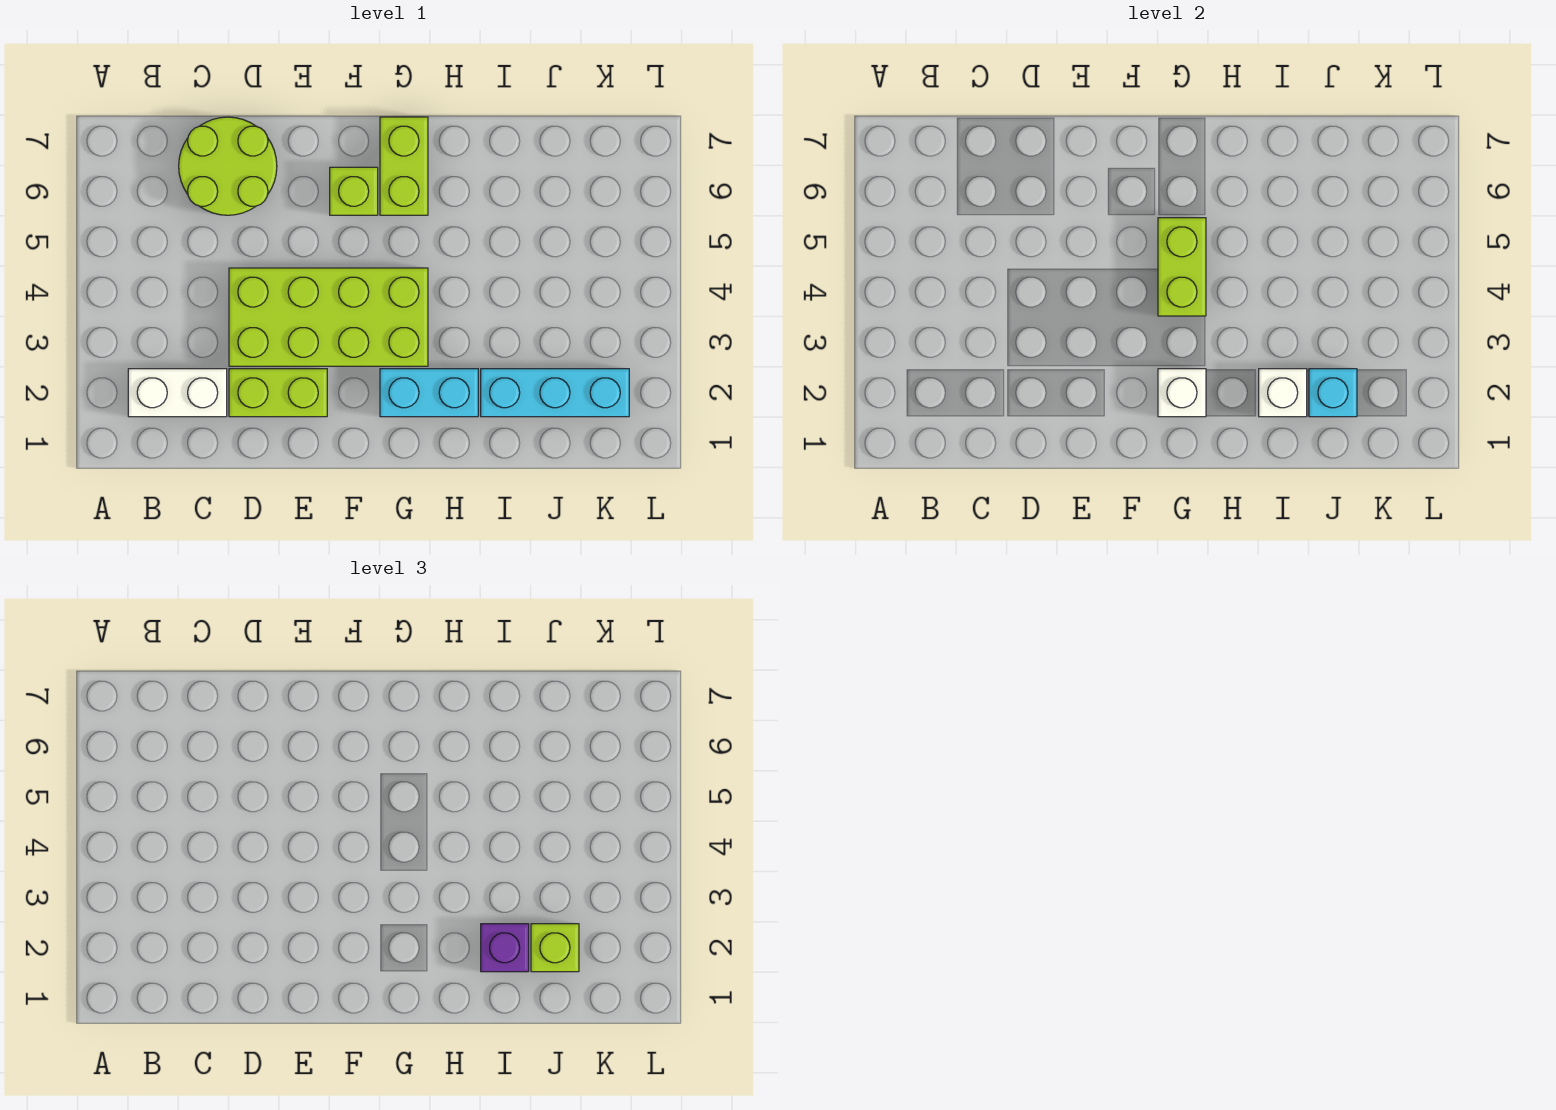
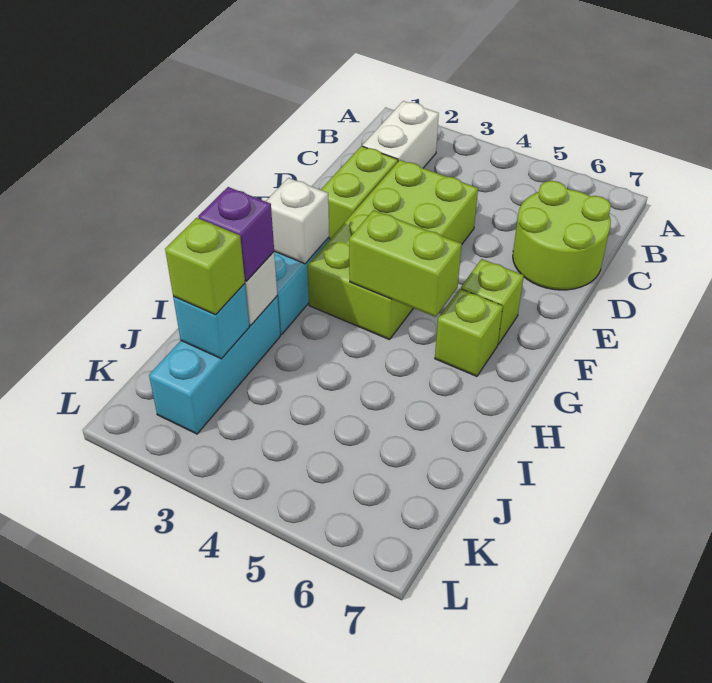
lime brick G6:G7 level 1 -> lime brick G6 level 1

